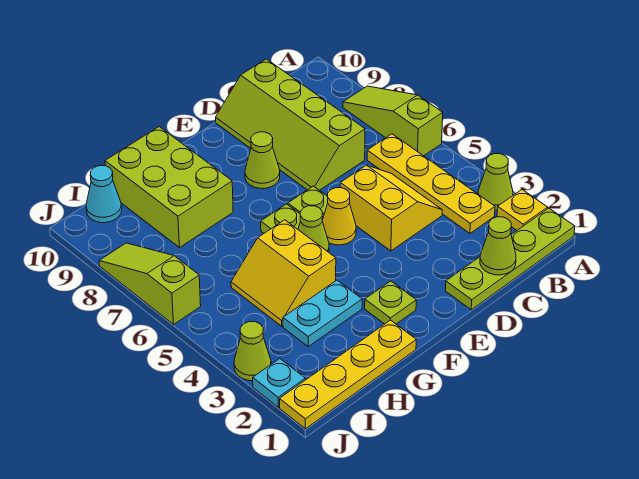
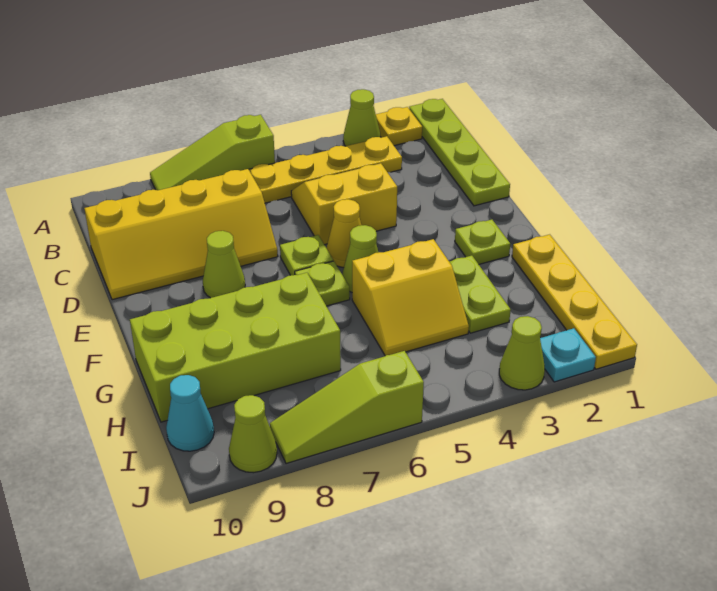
lime cone C1 level 2 -> lime cone J9 level 1
lime slope C7:D10 level 1 top C -> yellow slope C7:D10 level 1 top C
cyan plate G3:H3 level 1 -> lime plate G3:H3 level 1
lime brick G8:H10 level 1 -> lime brick G7:H10 level 1

